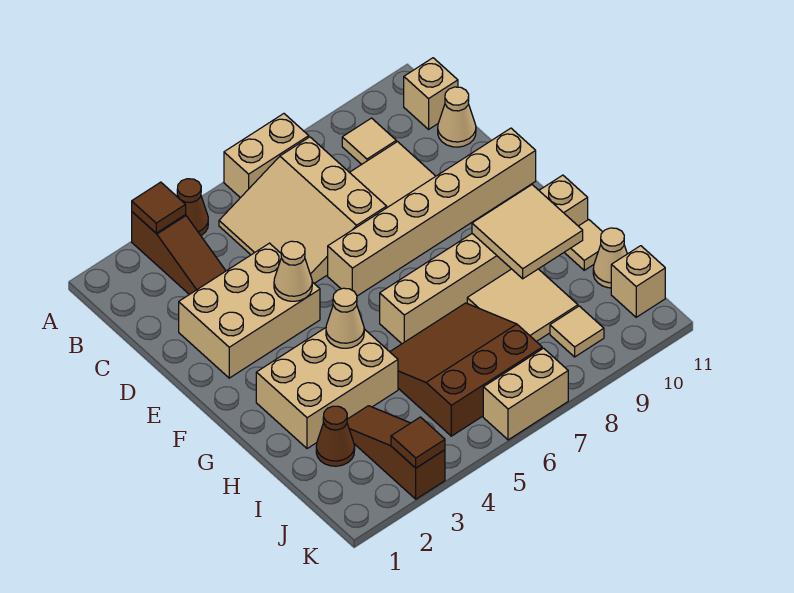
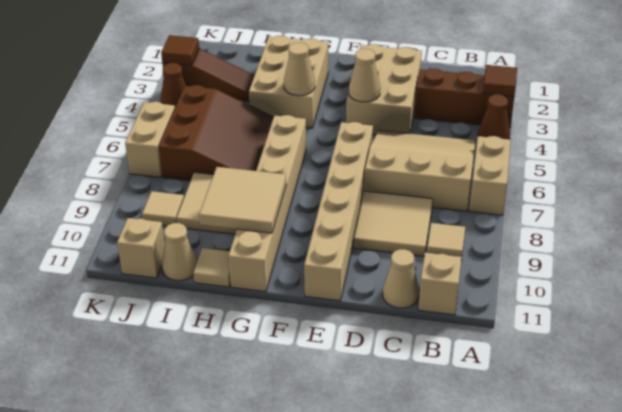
brown slope A3:C3 level 1 top A -> brown brick A3:C3 level 1
brown cone I2 level 1 -> brown cone K4 level 1

